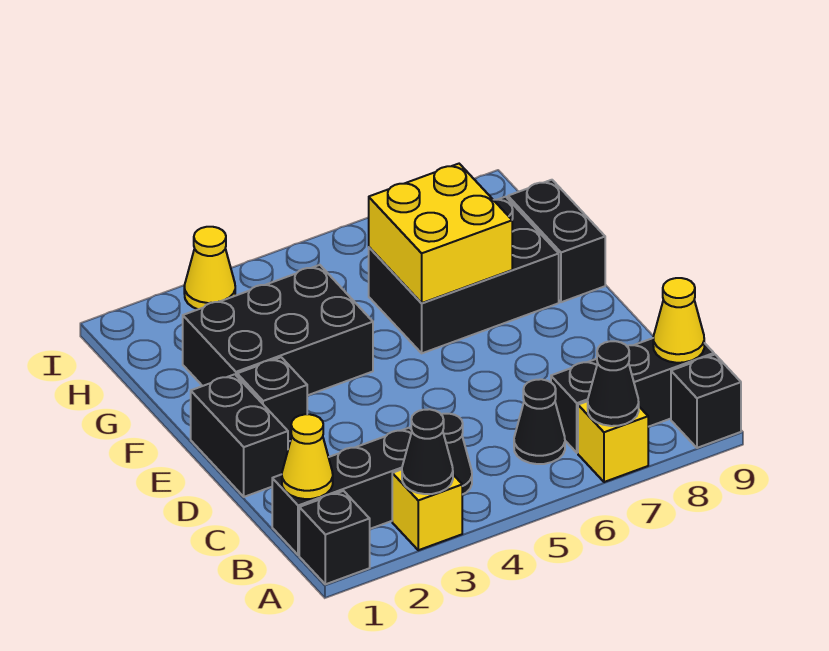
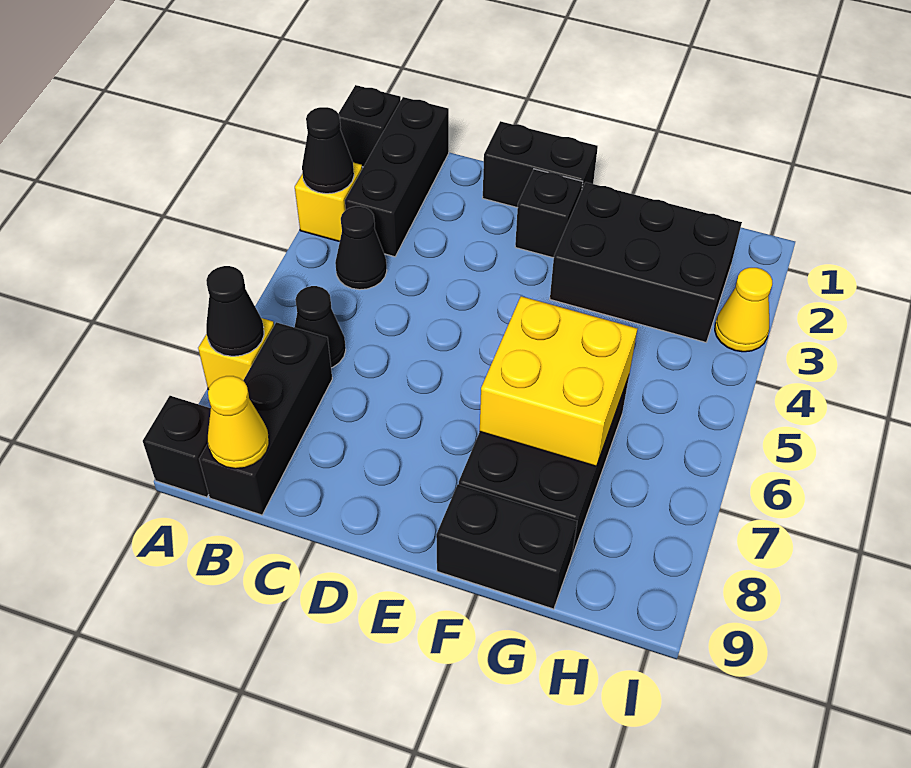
yellow cone B1 level 2 -> none
black brick F2:G4 level 1 -> black brick F2:H3 level 1

